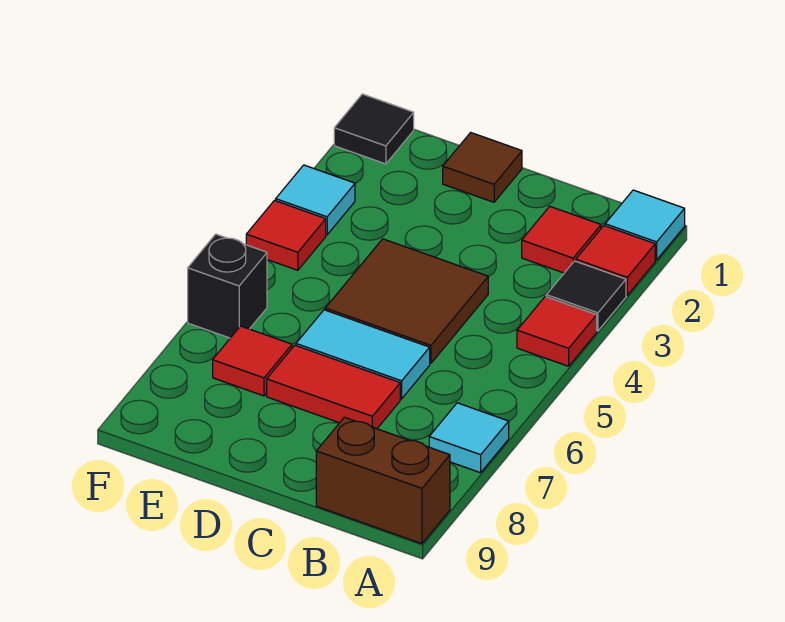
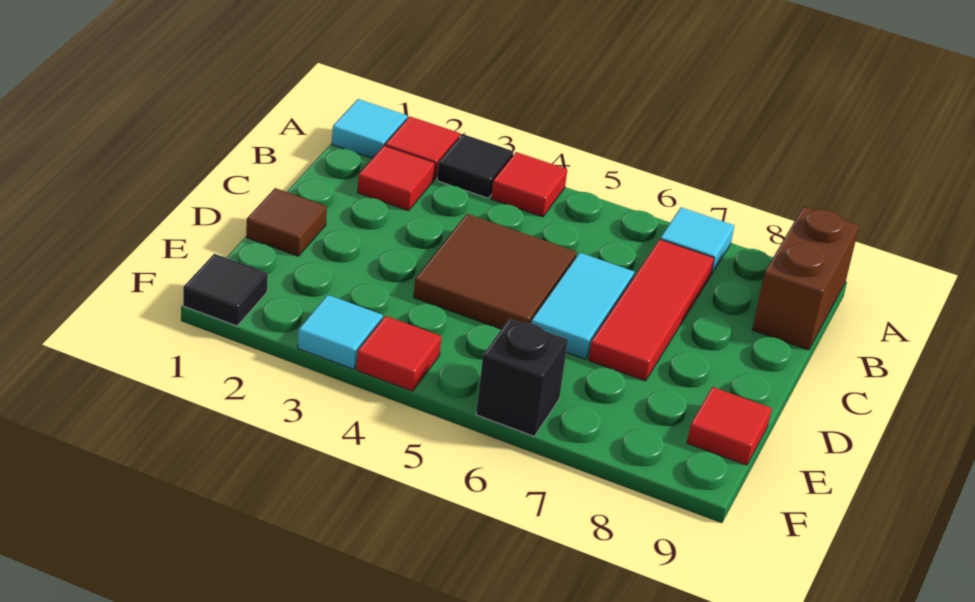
red tile C7:D7 level 1 -> red tile B7:D7 level 1
red tile E7 level 1 -> red tile E9 level 1

